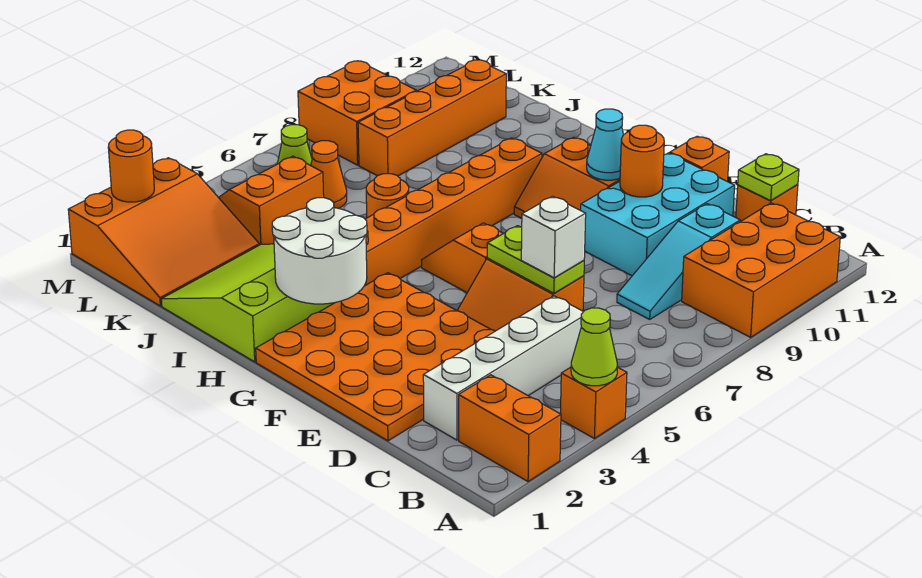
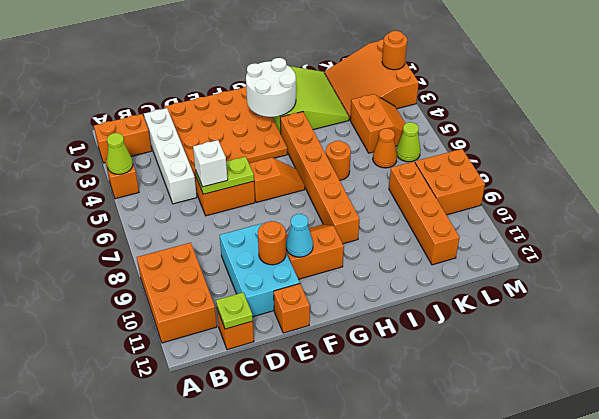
cyan slope C8:C10 level 1 top 10 -> none

